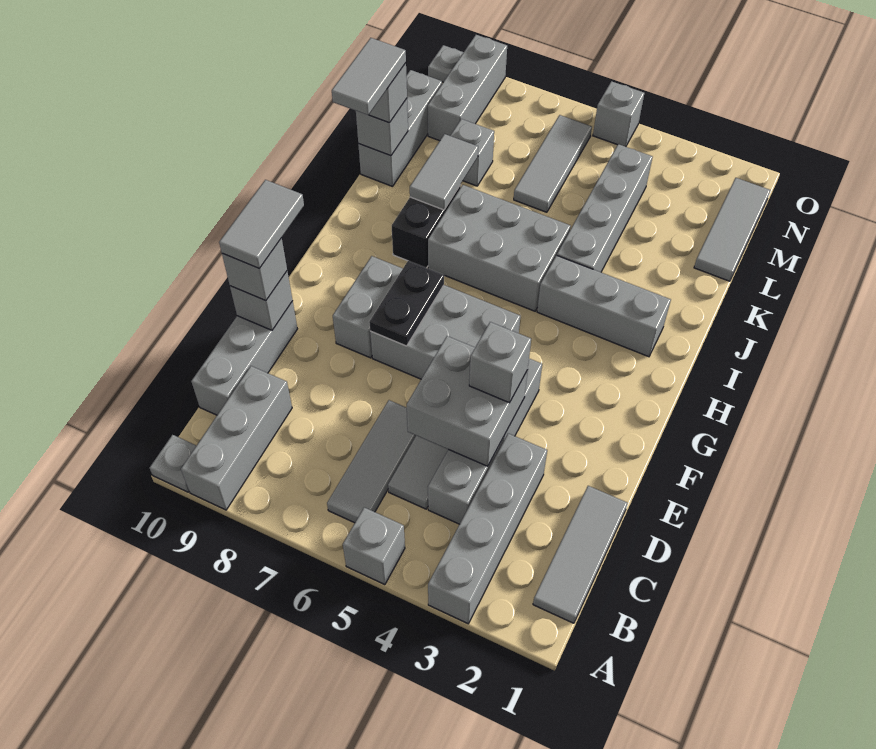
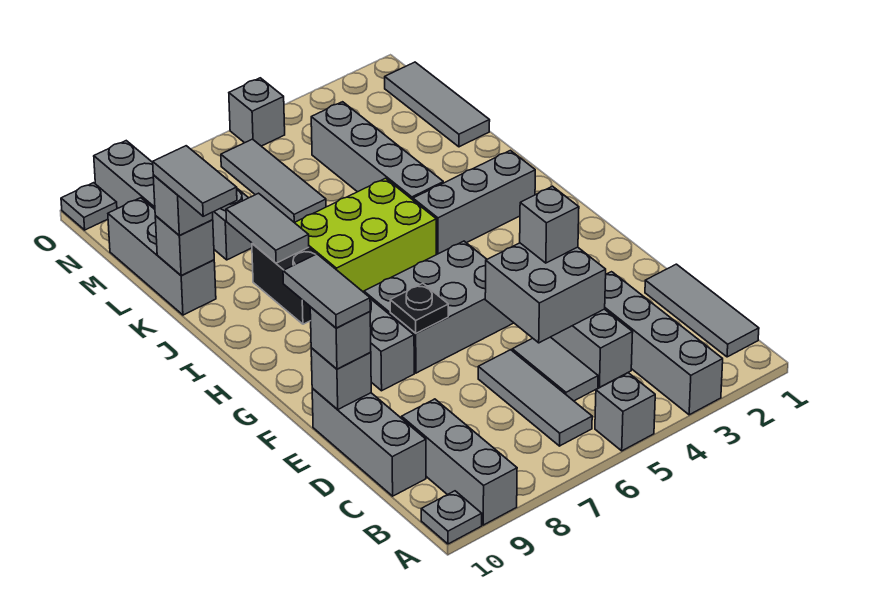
black plate F7:G7 level 2 -> black plate F7 level 2
grey brick I5:J7 level 1 -> lime brick I5:J7 level 1

